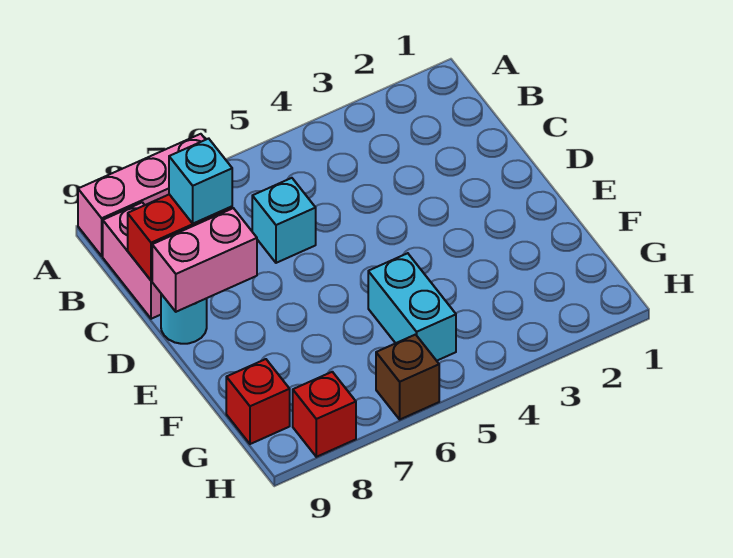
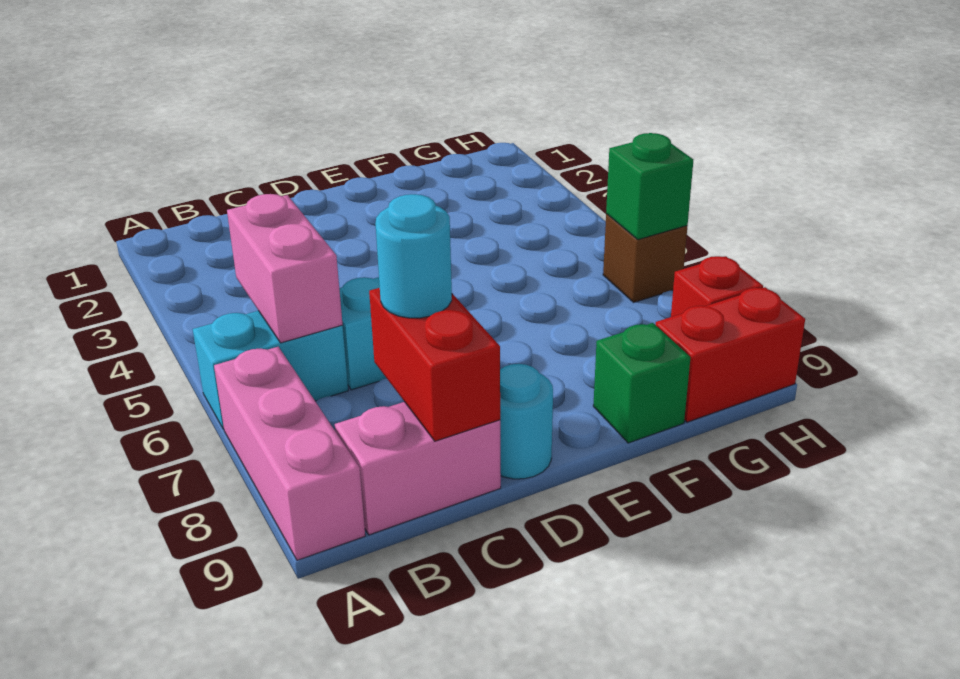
cyan brick C8 level 3 -> cyan round brick C8 level 3
pink brick D8:D9 level 2 -> pink brick B5:B6 level 2
cyan brick F5:G5 level 1 -> cyan brick A6:B6 level 1
none -> green brick F9 level 1
red brick G9 level 1 -> red brick G9:H9 level 1
none -> green brick H6 level 2

